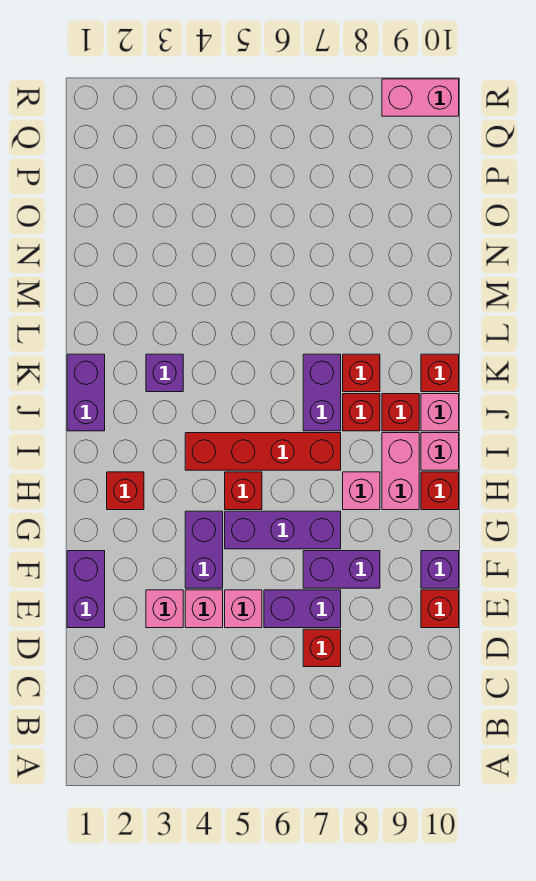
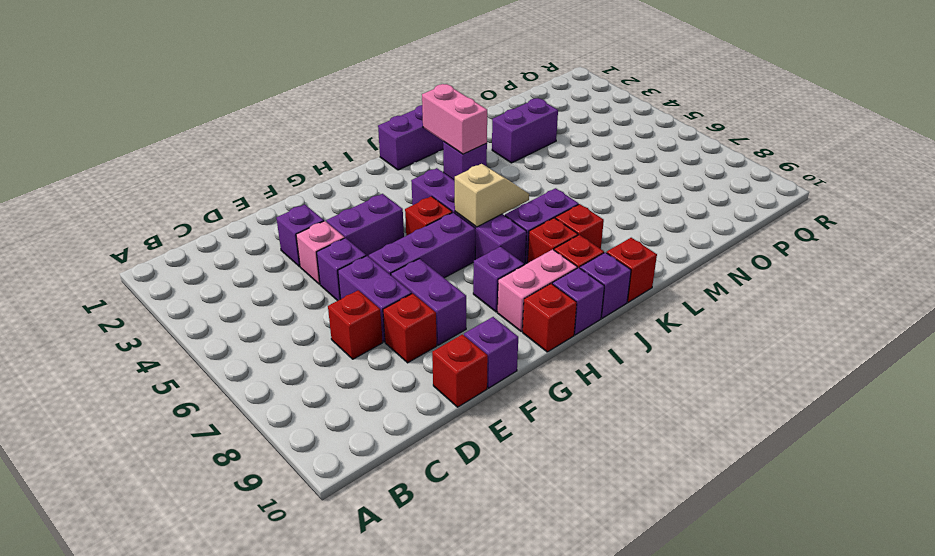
purple brick E1:F1 level 1 -> purple brick M3:N3 level 1
pink brick E3 level 1 -> purple brick E3 level 1
pink brick E5 level 1 -> purple brick E5 level 1
purple brick G5:G7 level 1 -> purple brick F6:H6 level 1
red brick H2 level 1 -> red brick E8 level 1
pink brick H8 level 1 -> purple brick H8 level 1
red brick I4:I7 level 1 -> purple brick I4:I7 level 1
none -> tan slope I6:J6 level 2 top I
pink brick I10 level 1 -> purple brick I10 level 1
pink brick J10 level 1 -> purple brick J10 level 1
pink brick R9:R10 level 1 -> pink brick K2:K3 level 2

